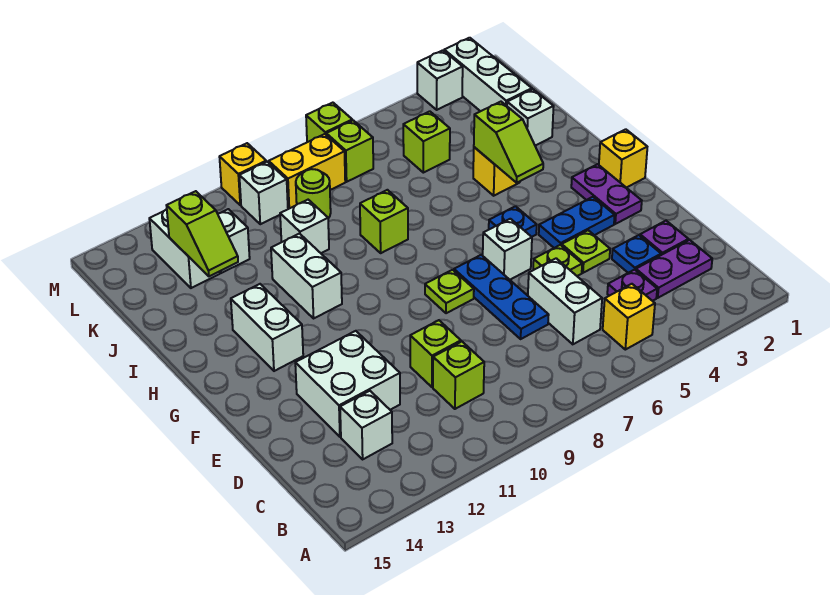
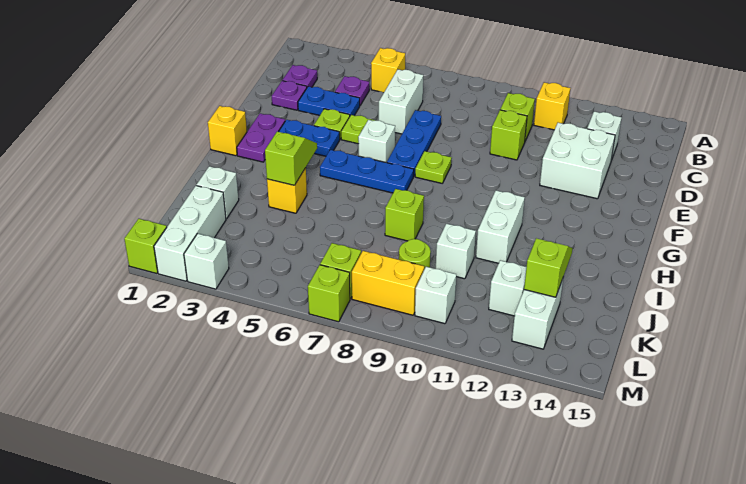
purple plate C2:C3 level 1 -> purple plate C2 level 1
blue plate D3 level 1 -> blue plate D3:D4 level 1
blue plate G5 level 1 -> blue plate G5:G7 level 1
white brick G13:H13 level 1 -> none
lime brick K5 level 1 -> lime brick M1 level 1
yellow brick M10 level 1 -> yellow brick B11 level 1

